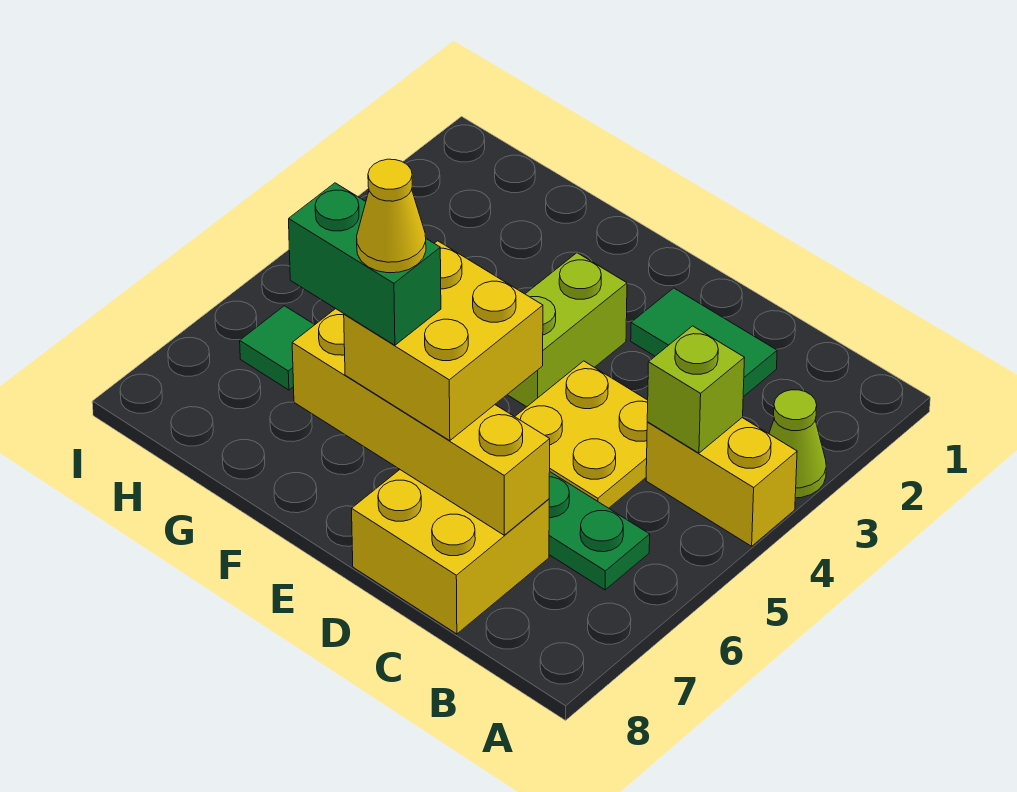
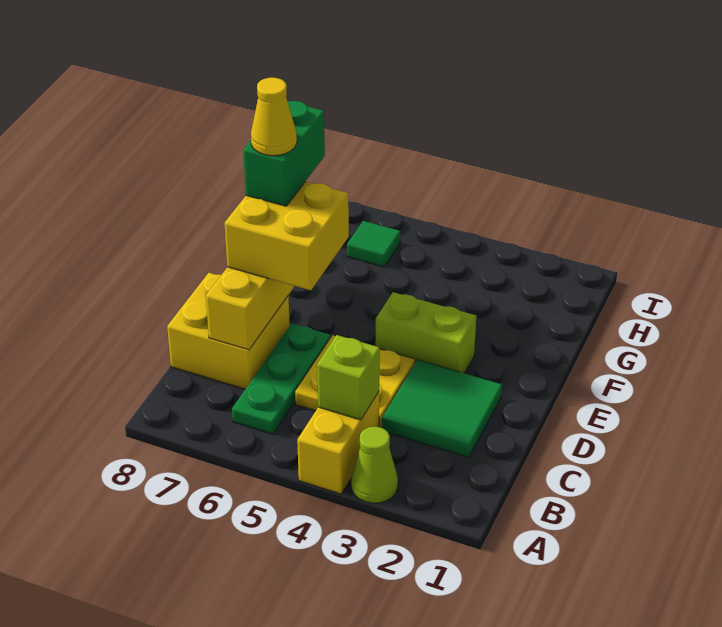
green tile C2:D2 level 1 -> green tile C2:D3 level 1

